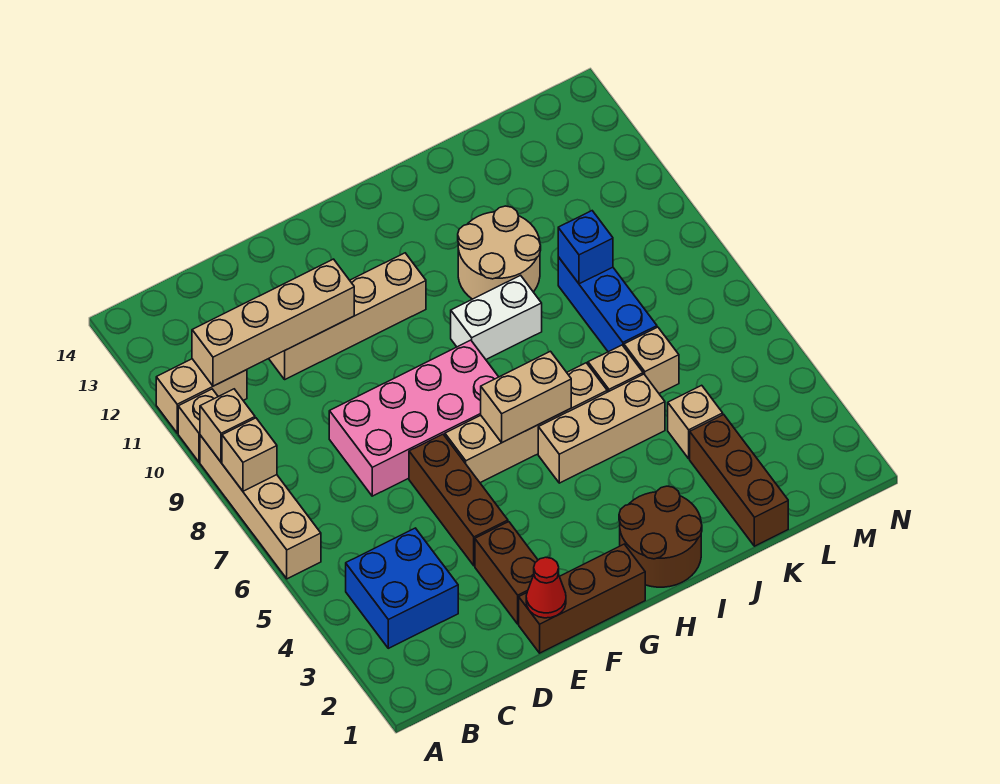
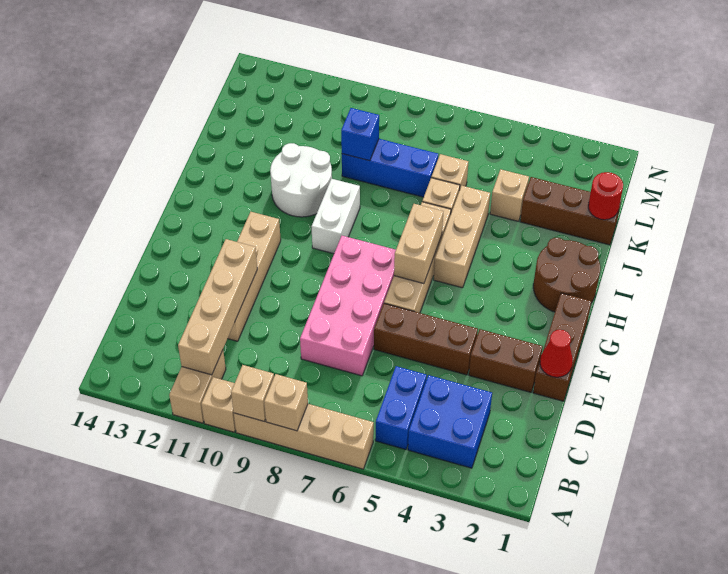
none -> blue brick B5:C5 level 1
tan round brick I10:J11 level 1 -> white round brick I10:J11 level 1
none -> red round brick K1 level 2

